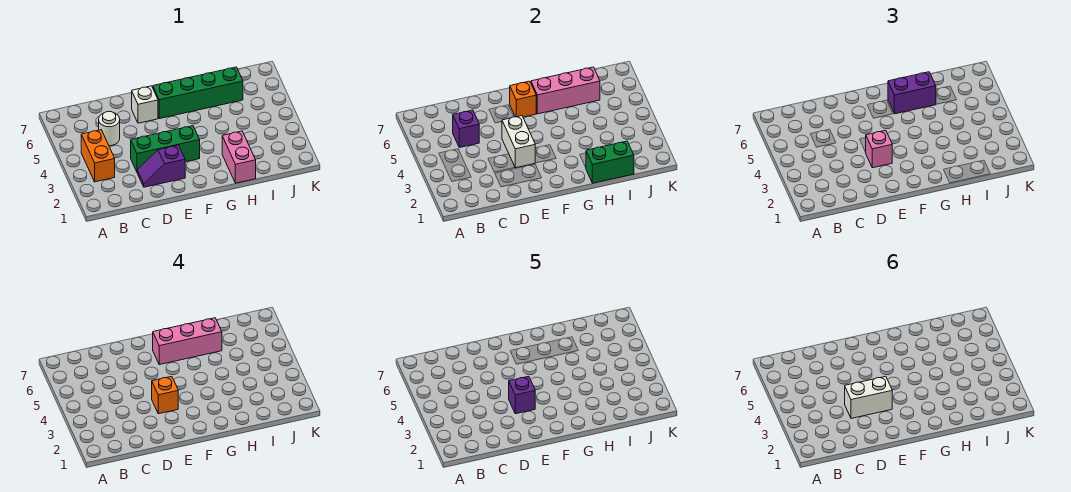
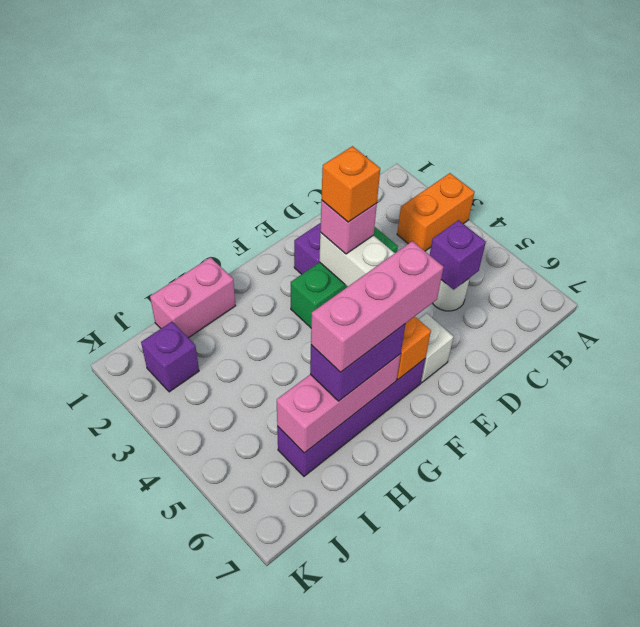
orange brick B3:B4 level 1 -> orange brick A3:B3 level 1
white brick D3:E3 level 6 -> none
purple brick E3 level 5 -> purple brick J2 level 1
green brick F6:I6 level 1 -> purple brick F6:I6 level 1
pink brick H1:H2 level 1 -> pink brick H1:I1 level 1
green brick H1:I1 level 2 -> none

